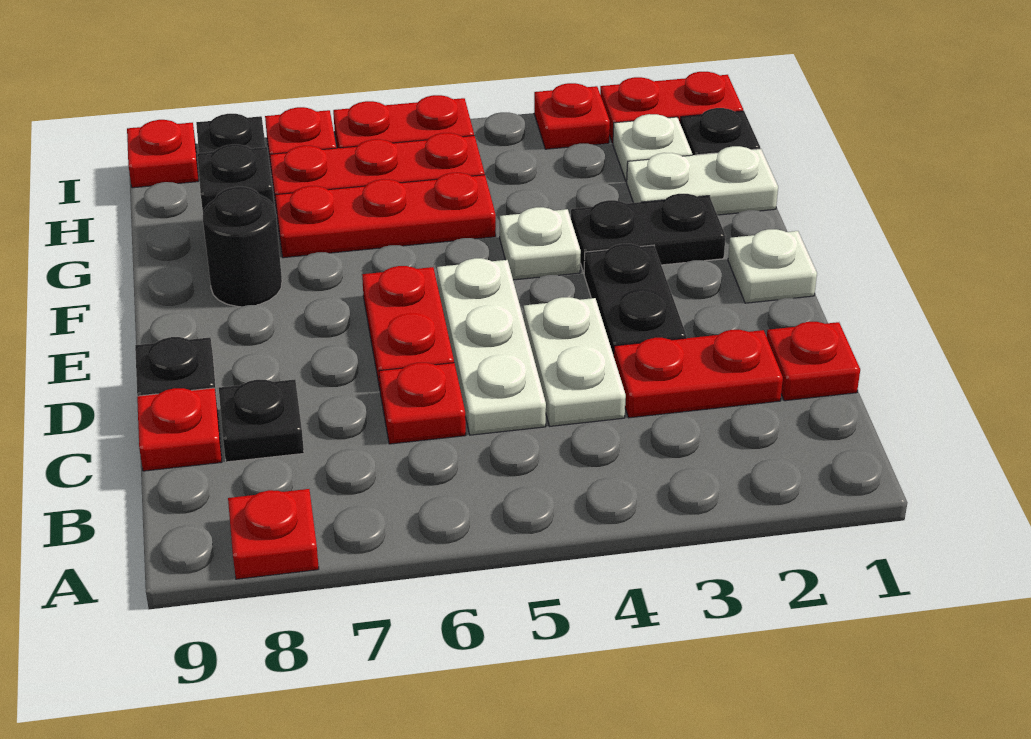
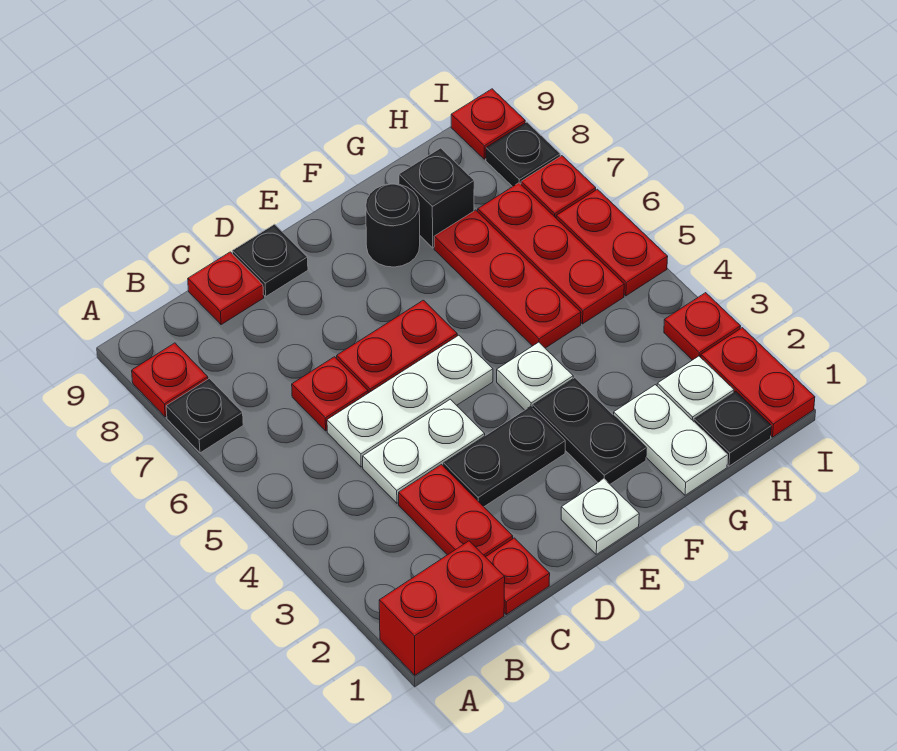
none -> red brick A1:B1 level 1
black plate C8 level 1 -> black plate A7 level 1

